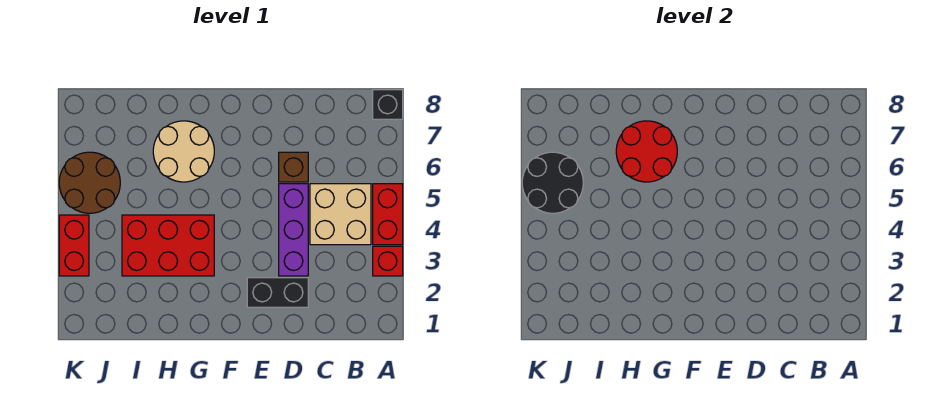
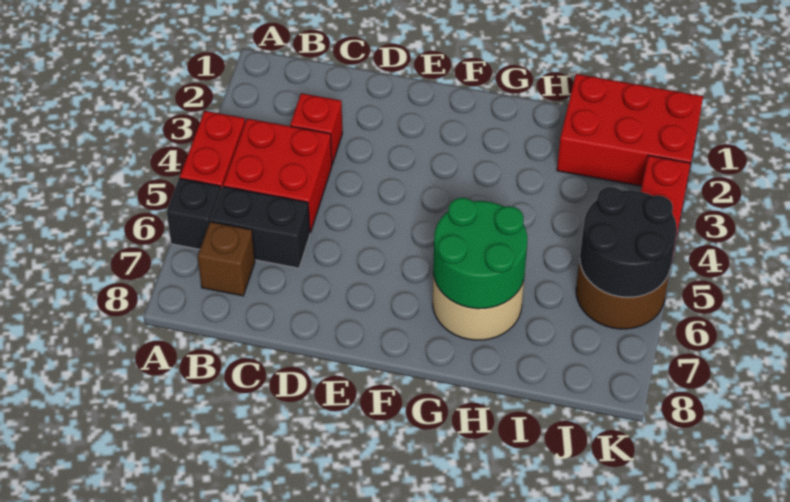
red brick A3 level 1 -> red brick C3 level 1
black brick A8 level 1 -> black brick A6 level 1
tan brick B4:C5 level 1 -> red brick B4:C5 level 1
black brick D2:E2 level 1 -> black brick B6:C6 level 1
purple brick D3:D5 level 1 -> none
brown brick D6 level 1 -> brown brick B7 level 1
red brick G3:I4 level 1 -> red brick I1:K2 level 1
red round brick G6:H7 level 2 -> green round brick G6:H7 level 2

